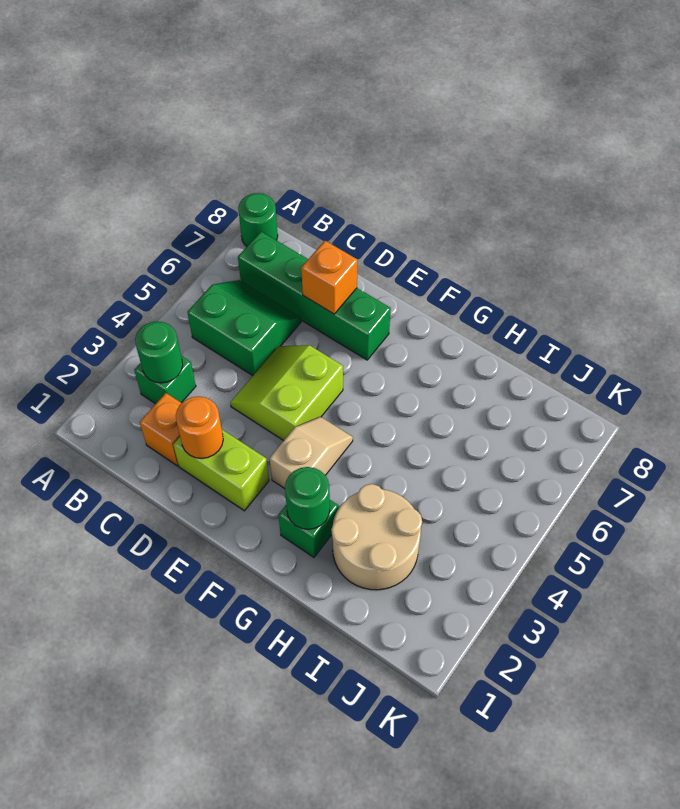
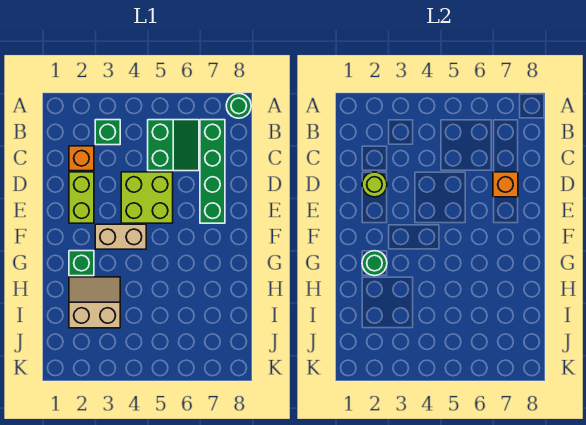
green round brick B3 level 2 -> none
orange round brick D2 level 2 -> lime round brick D2 level 2
lime slope D4:E5 level 1 top E -> lime brick D4:E5 level 1
tan slope F3:F4 level 1 top 3 -> tan brick F3:F4 level 1
tan round brick H2:I3 level 1 -> tan slope H2:I3 level 1 top I

